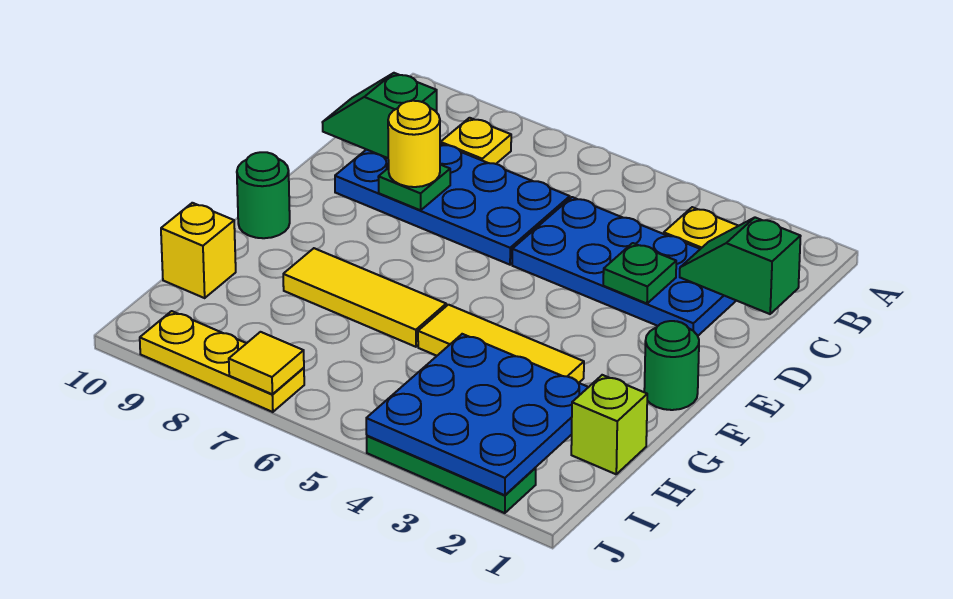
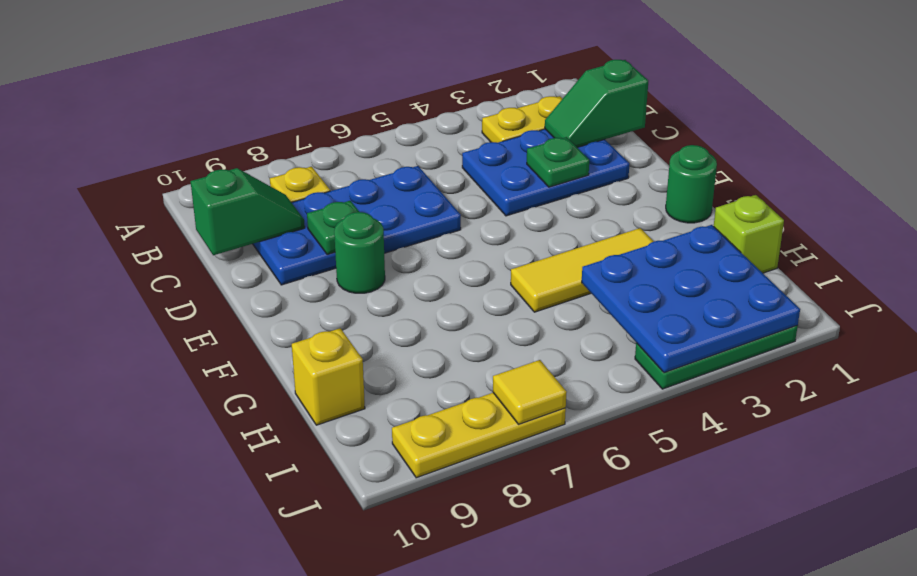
blue plate C2:D5 level 1 -> blue plate C2:D4 level 1
green slope C9:C10 level 2 top 9 -> green slope C9:C10 level 2 top 10
yellow round brick D8 level 3 -> none
green round brick F10 level 1 -> green round brick E8 level 1
yellow tile G6:G8 level 1 -> none

